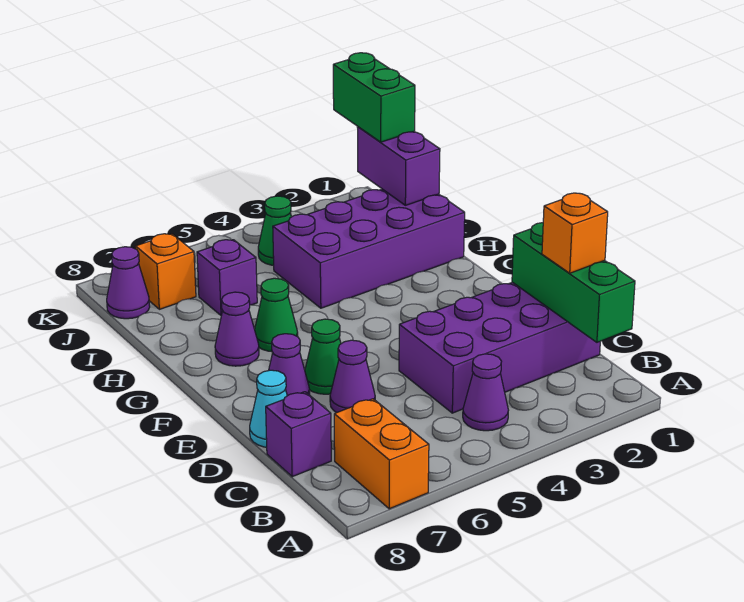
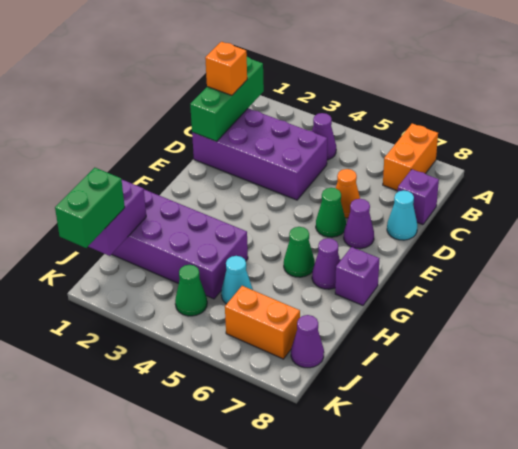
purple cone D6 level 1 -> orange cone D6 level 1
none -> cyan cone I5 level 1
purple brick I6 level 1 -> purple brick G8 level 1
orange brick J7 level 1 -> orange brick J6:J7 level 1

